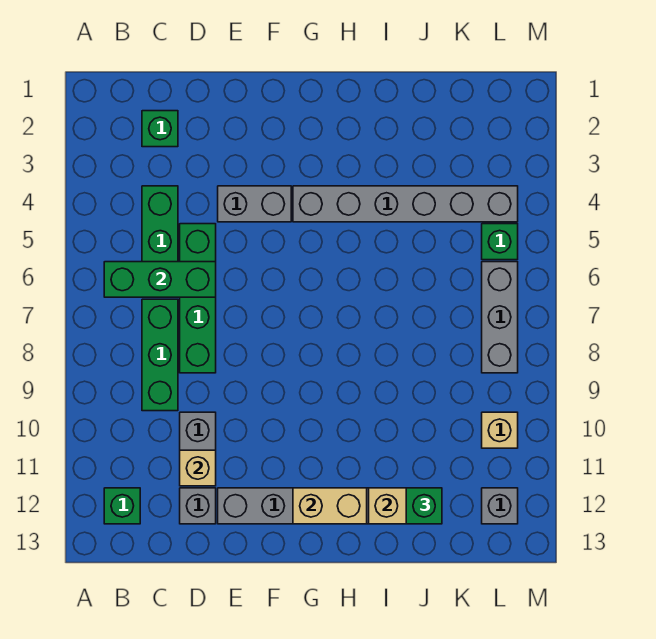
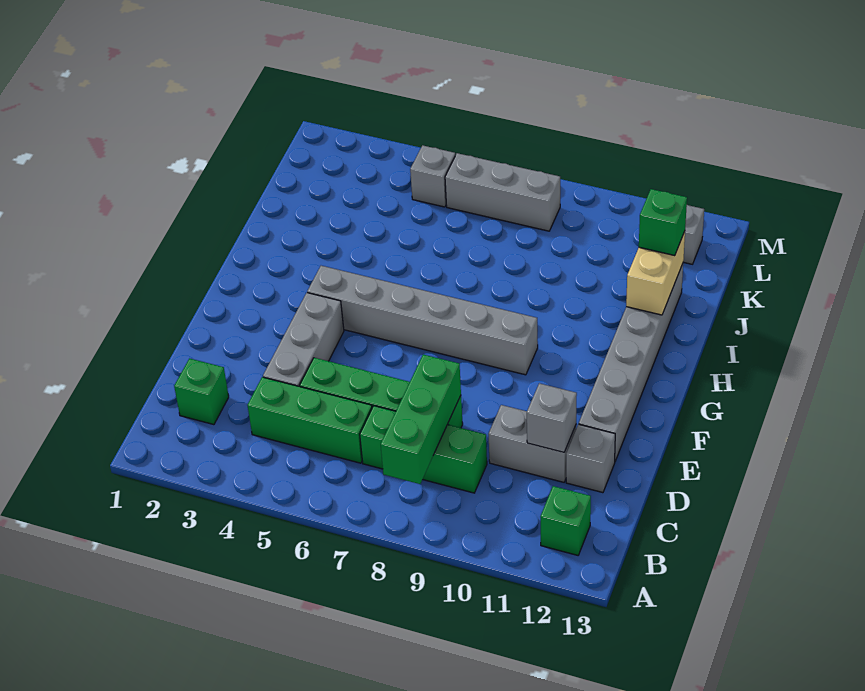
green brick B6:D6 level 2 -> green brick B8:D8 level 2
tan brick D11 level 2 -> grey brick D11 level 2
grey brick E4:F4 level 1 -> grey brick D4:F4 level 1
grey brick G4:L4 level 1 -> grey brick G4:G9 level 1
tan brick G12:H12 level 2 -> none
green brick L5 level 1 -> grey brick L5 level 1
tan brick L10 level 1 -> none

